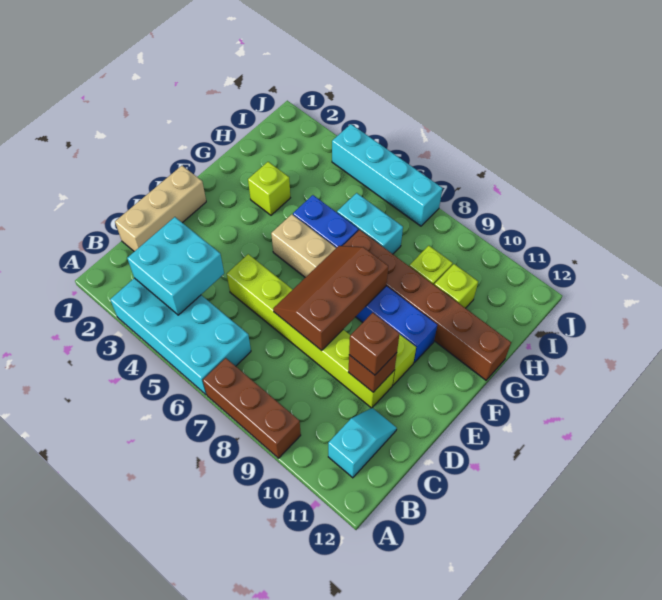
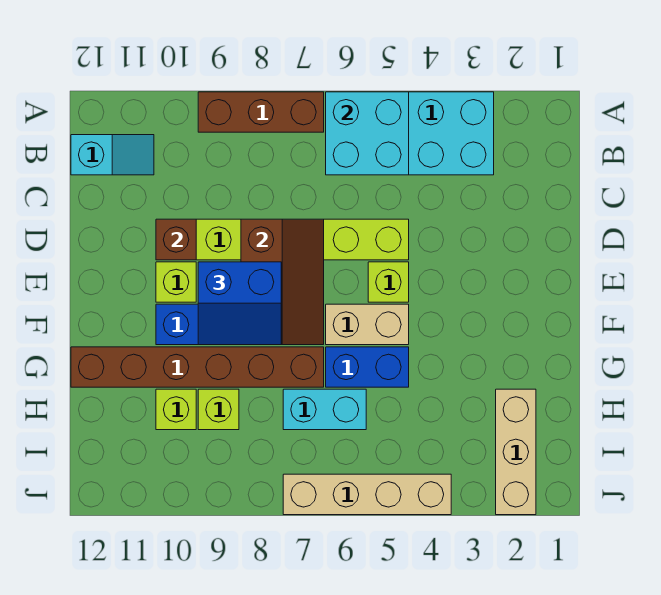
cyan brick B3:C4 level 2 -> cyan brick A5:B6 level 2
cyan slope B11:C11 level 1 top B -> cyan slope B11:B12 level 1 top 12
tan brick C1:E1 level 1 -> tan brick H2:J2 level 1
brown brick D10 level 3 -> none
none -> blue slope E8:F9 level 3 top E
lime brick G3 level 1 -> lime brick E5 level 1
cyan brick J4:J7 level 1 -> tan brick J4:J7 level 1

